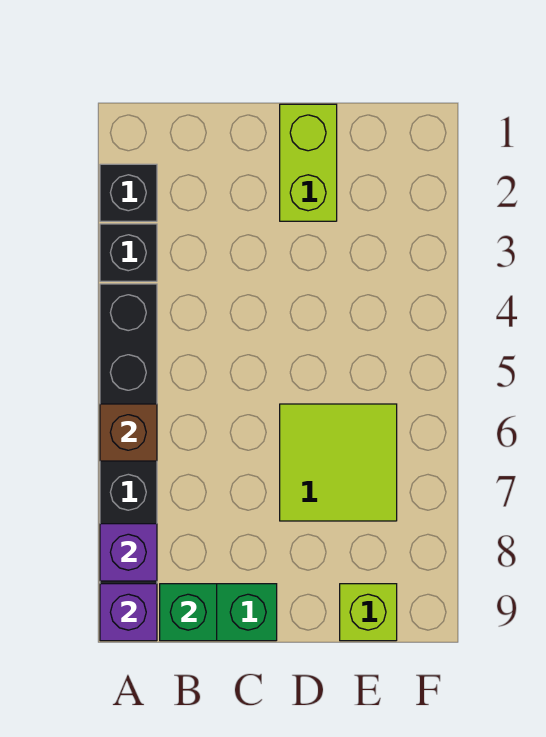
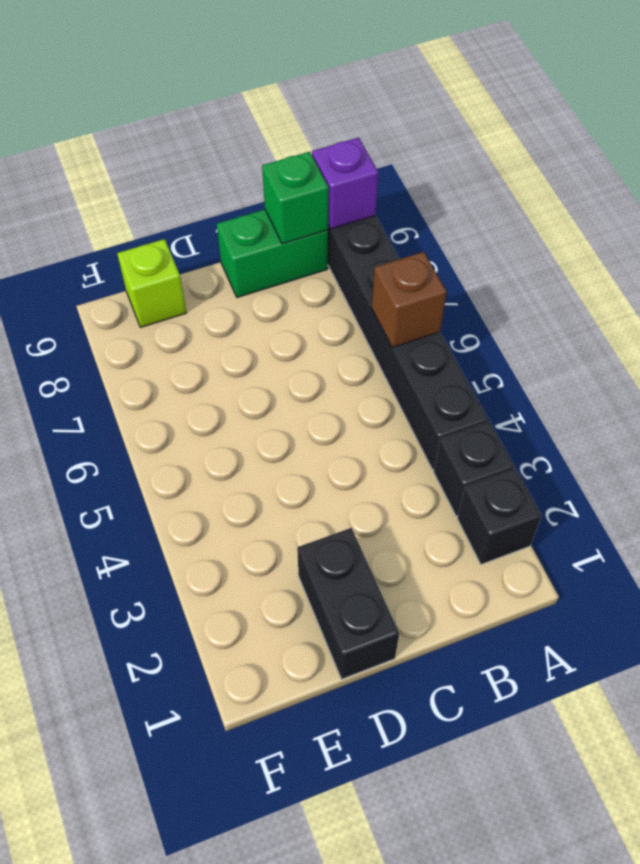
purple brick A8 level 2 -> none
lime brick D1:D2 level 1 -> black brick D1:D2 level 1
lime tile D6:E7 level 1 -> none

